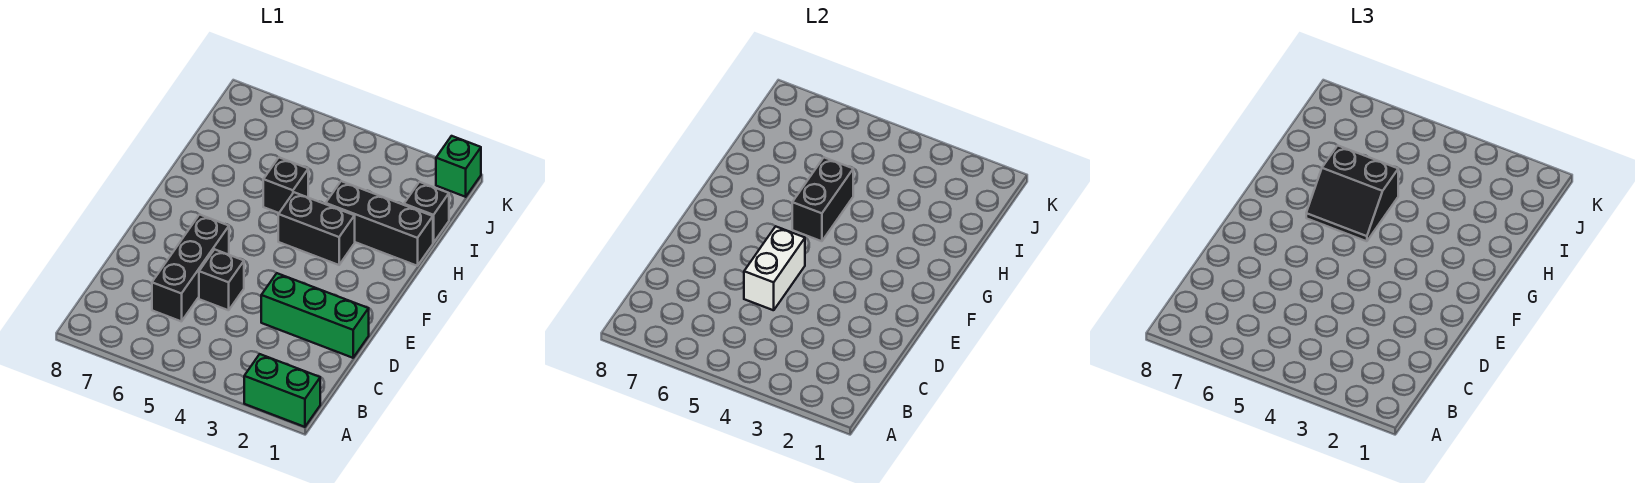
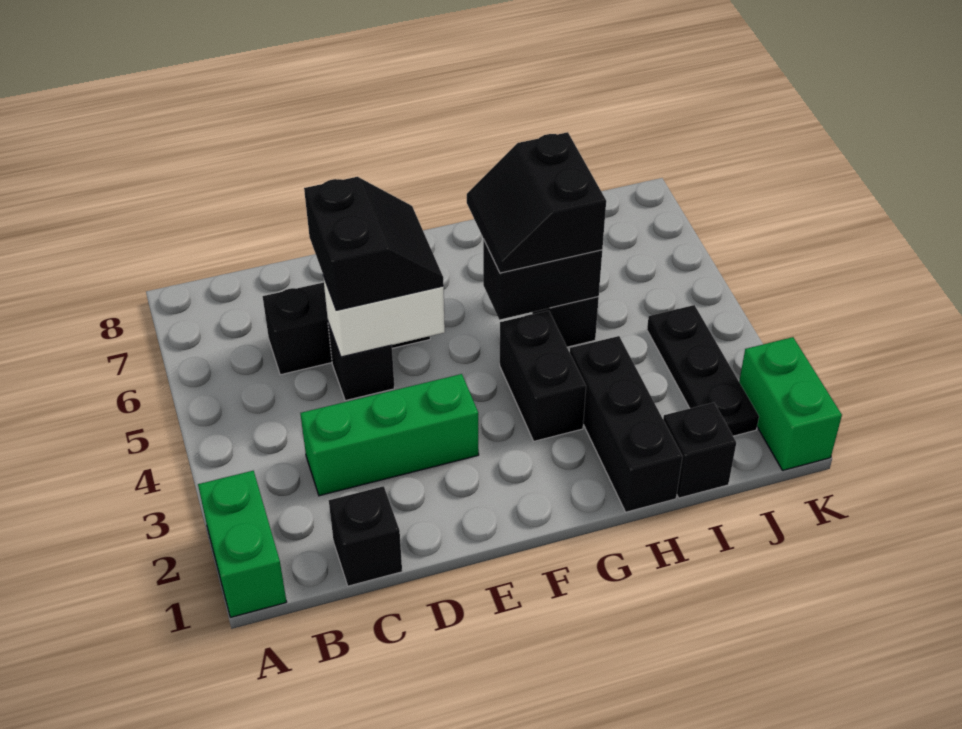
none -> black brick C1 level 1
green brick D1:D3 level 1 -> green brick C3:E3 level 1
none -> black slope D5:E6 level 3 top D
none -> black plate J2:J4 level 1
green brick K1 level 1 -> green brick K1:K2 level 1

